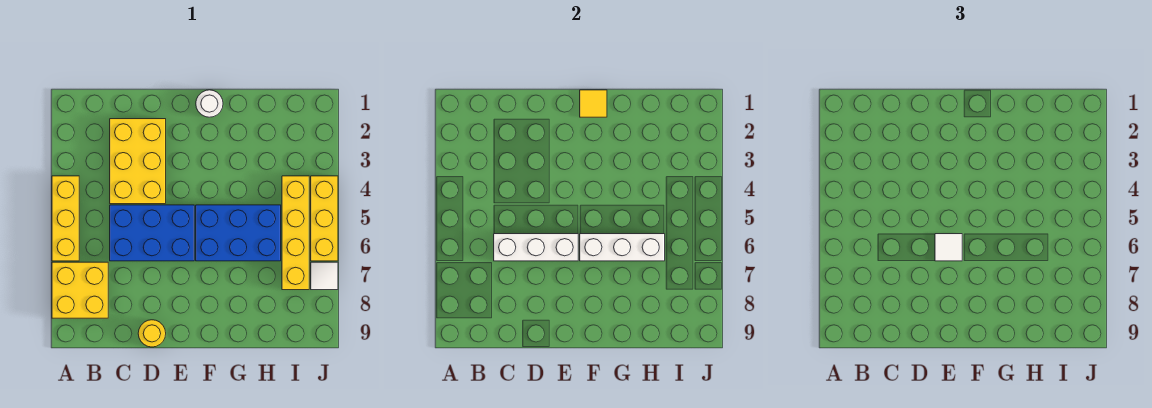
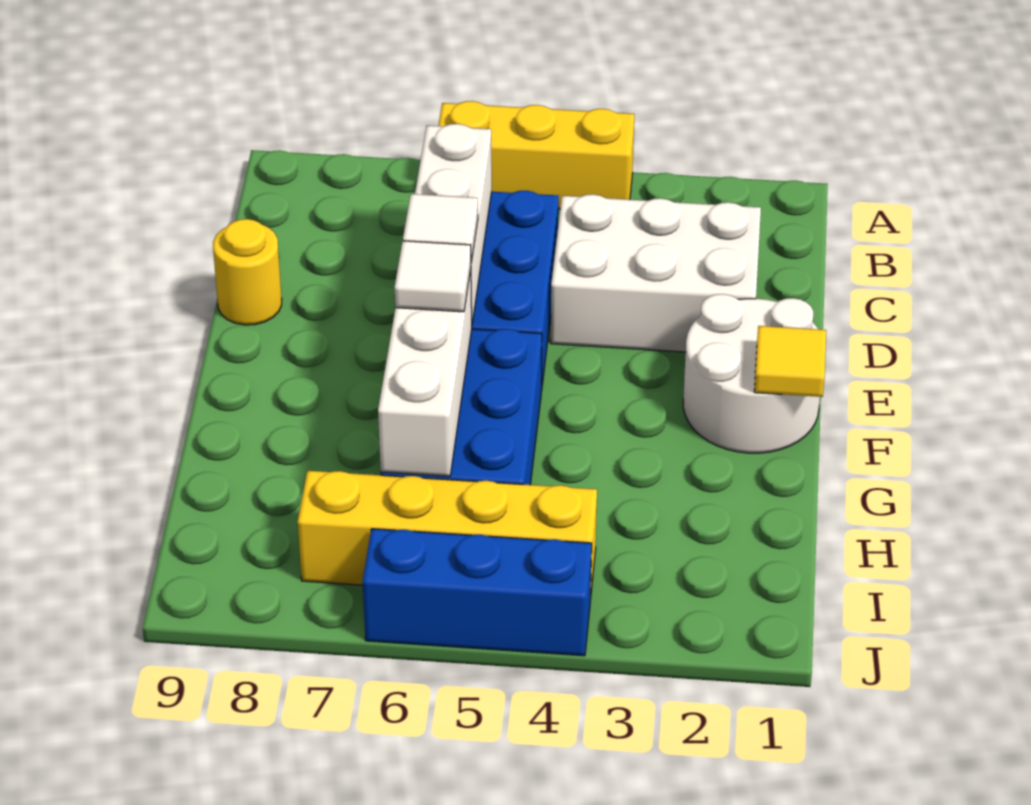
yellow brick A7:B8 level 1 -> none
yellow brick C2:D4 level 1 -> white brick C2:D4 level 1
white round brick F1 level 1 -> white round brick E1:F2 level 1
yellow brick J4:J6 level 1 -> blue brick J4:J6 level 1
white tile J7 level 1 -> white tile F6 level 3

